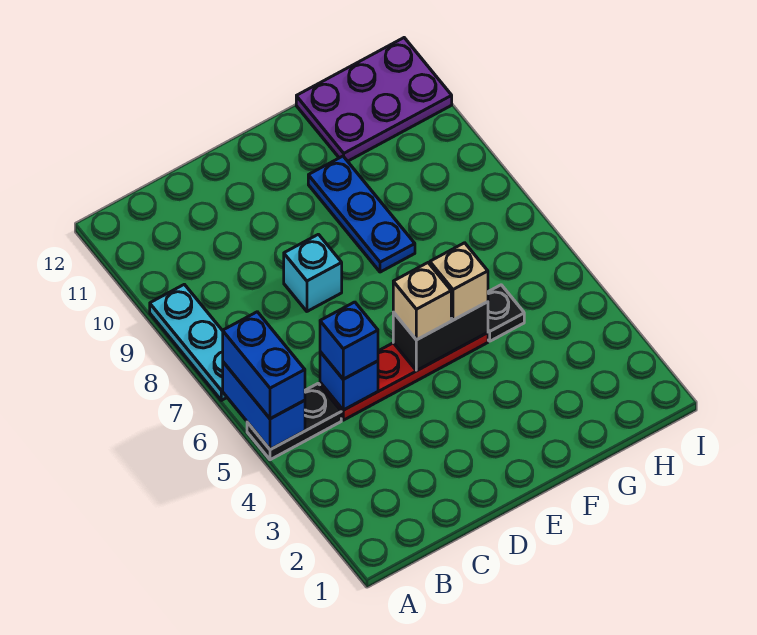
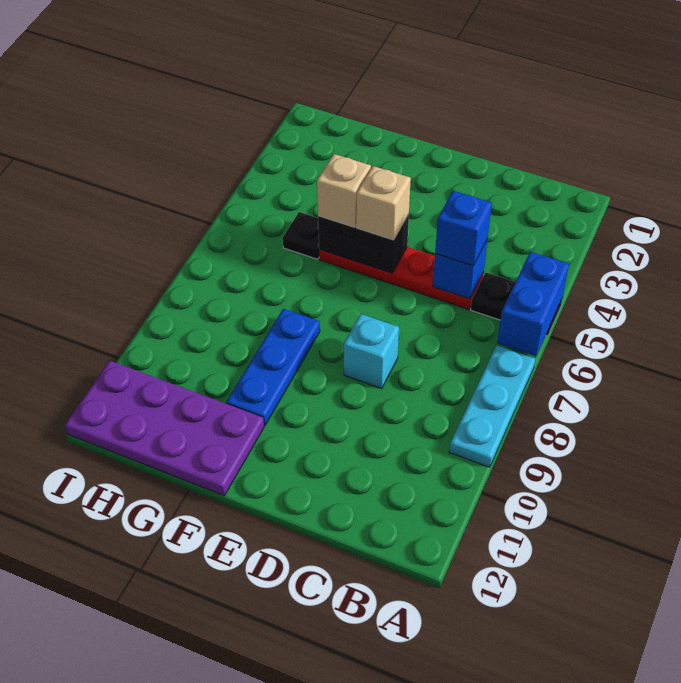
blue brick A5:A6 level 3 -> none
purple plate G11:I12 level 1 -> purple plate F11:I12 level 1

